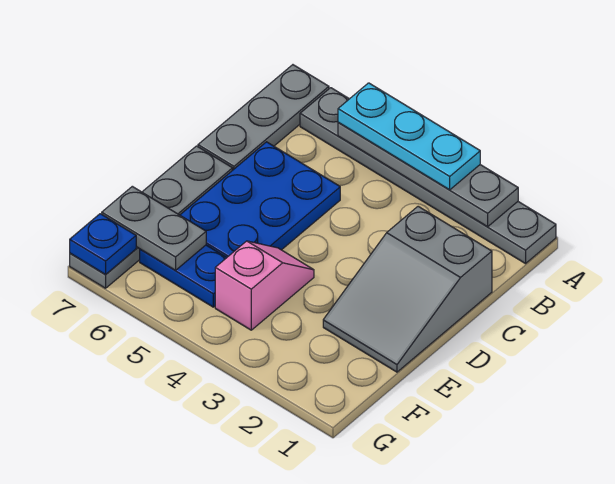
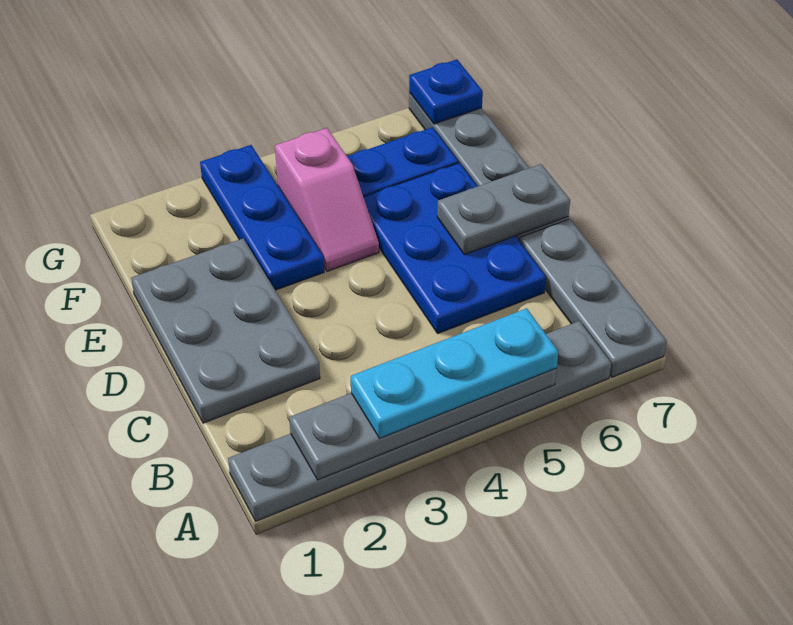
grey slope C1:E2 level 1 top C -> grey plate C1:E2 level 1
none -> blue plate E3:G3 level 1
grey plate F6:F7 level 2 -> grey plate D6:D7 level 2

